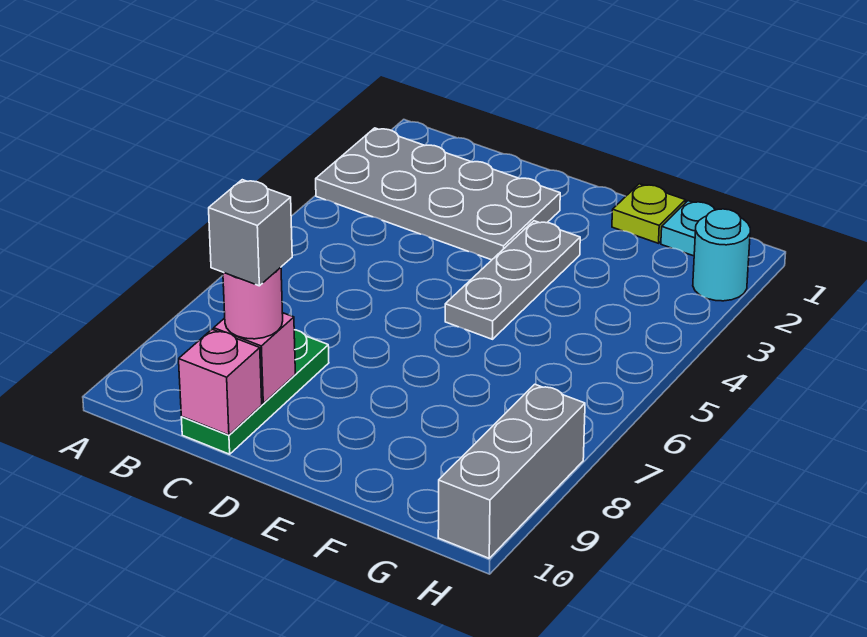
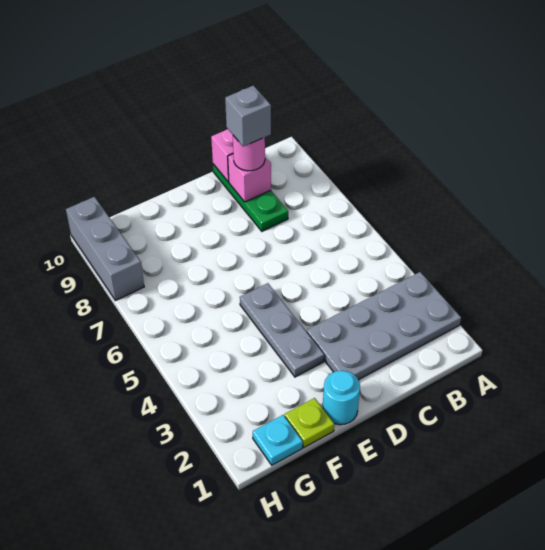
cyan round brick H2 level 1 -> cyan round brick E1 level 1

